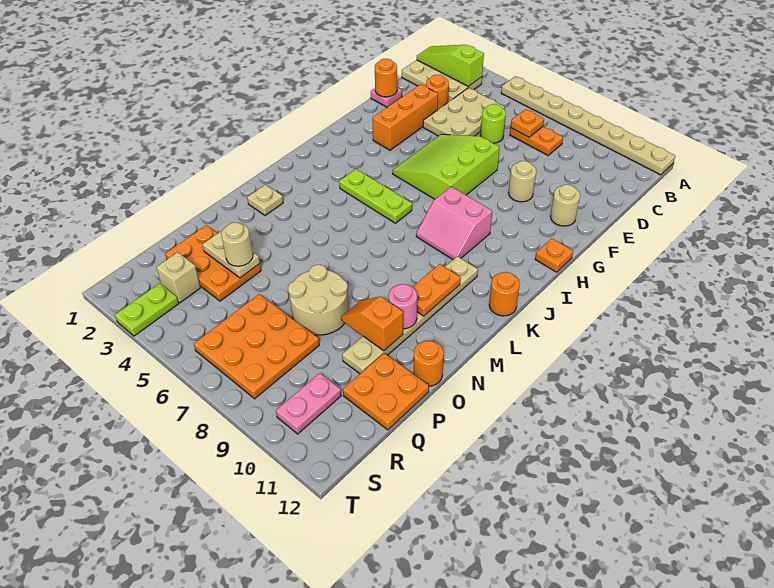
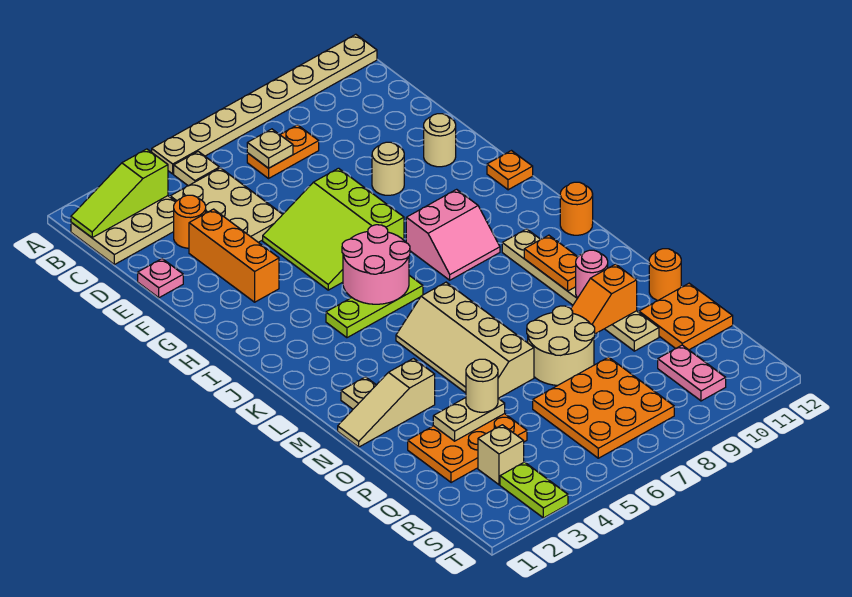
none -> tan plate B5 level 1
orange plate C7 level 2 -> tan plate C7 level 2
lime round brick D6 level 1 -> none
orange round brick E1 level 2 -> none
none -> pink round brick I5:J6 level 2
none -> tan slope L5:O6 level 1 top 6
none -> tan slope N1:N3 level 1 top 3

